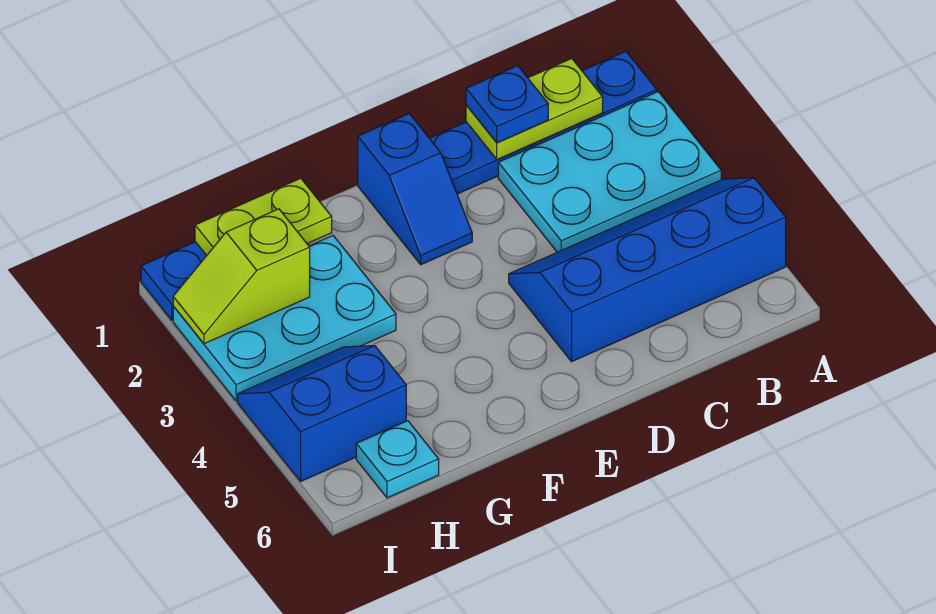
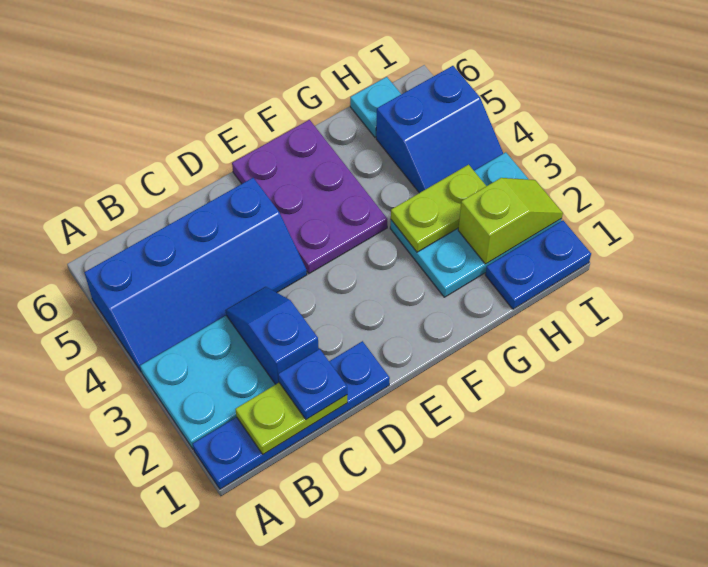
blue slope E1:E2 level 1 top 1 -> blue slope C2:C3 level 2 top 2
none -> purple plate E4:F6 level 1
lime plate G1:H1 level 2 -> lime plate G3:H3 level 2

